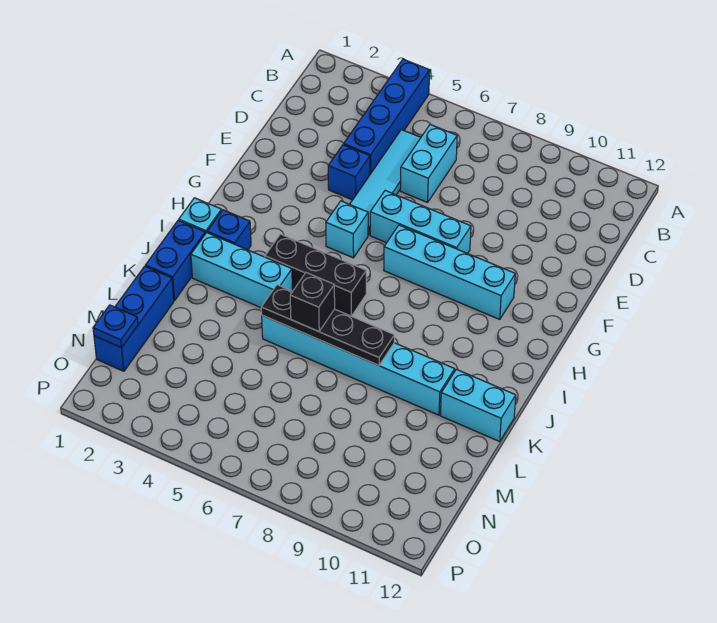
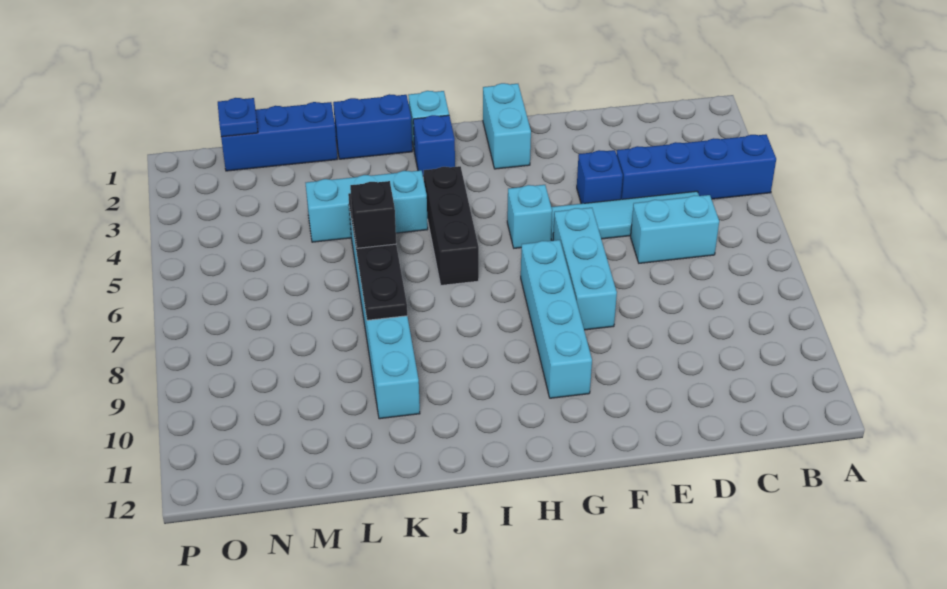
cyan brick J2:J4 level 1 -> cyan brick J4:L4 level 1
cyan brick K11:K12 level 1 -> cyan brick G1:G2 level 1

